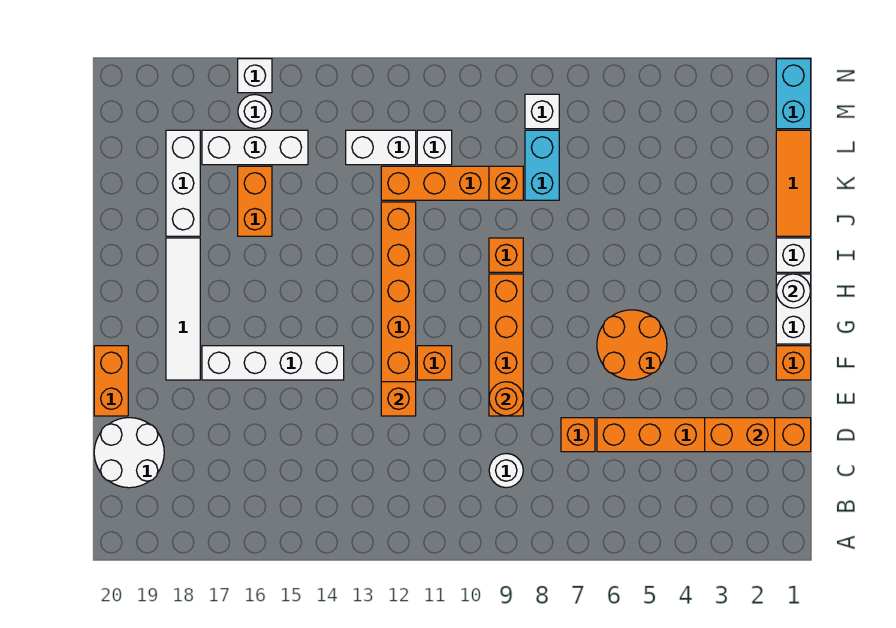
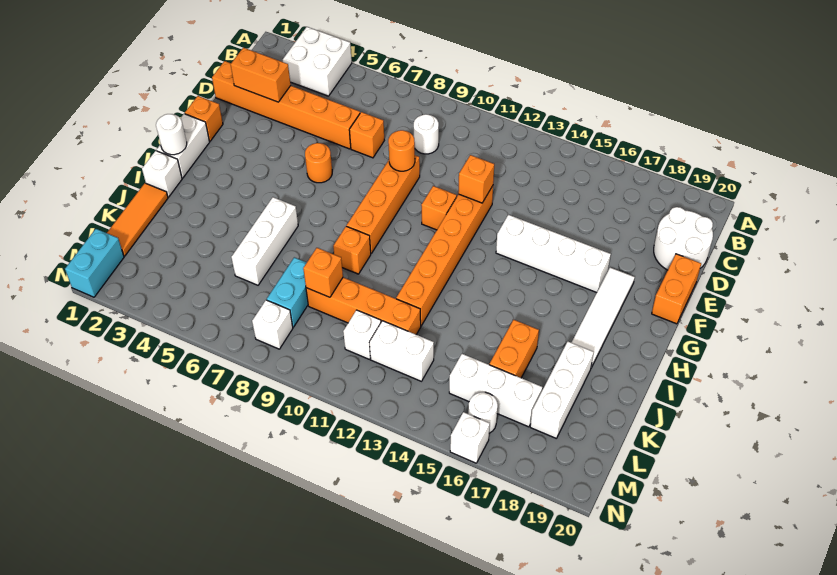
none -> white brick A3:B4 level 1
orange round brick F5:G6 level 1 -> orange round brick F6 level 1
none -> white brick I6:K6 level 1

